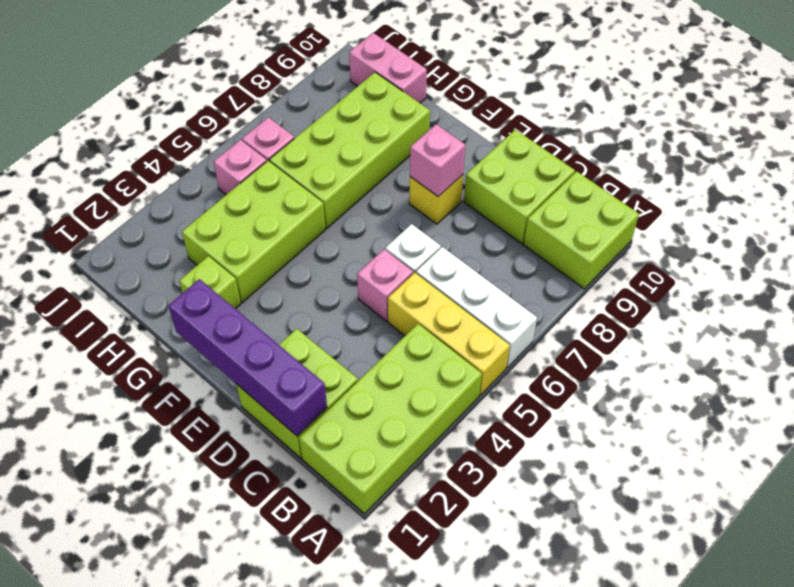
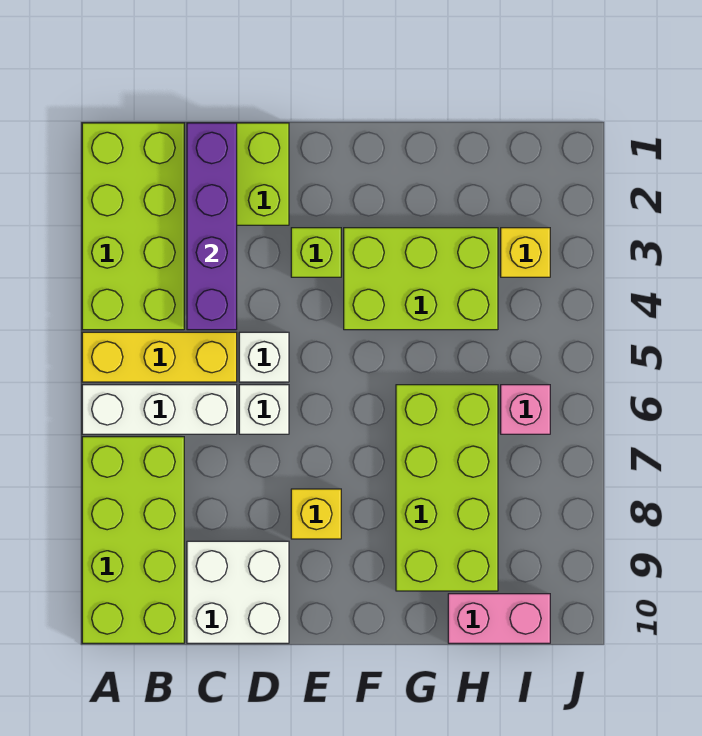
lime brick A9:B10 level 1 -> lime brick A7:B10 level 1
purple brick C1:F1 level 2 -> purple brick C1:C4 level 2
lime brick C9:D10 level 1 -> white brick C9:D10 level 1
pink brick D5 level 1 -> white brick D5 level 1
pink brick E8 level 2 -> none
lime brick G2 level 1 -> lime brick E3 level 1
lime brick G3:H5 level 1 -> lime brick F3:H4 level 1
none -> yellow brick I3 level 1
pink brick I5 level 1 -> none

